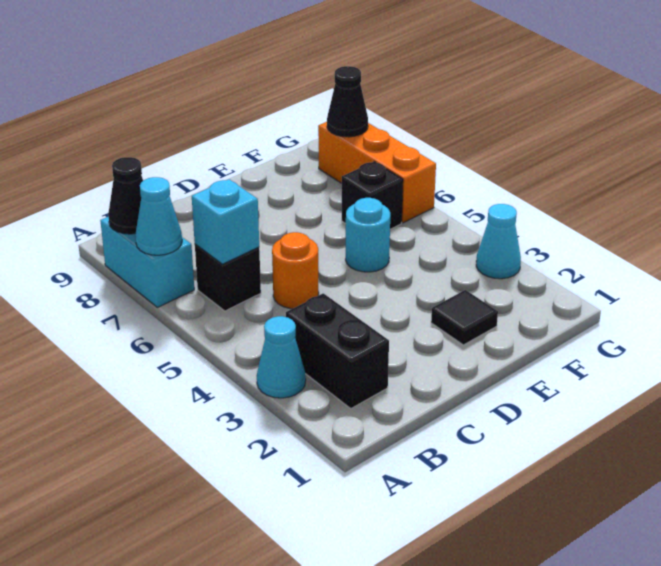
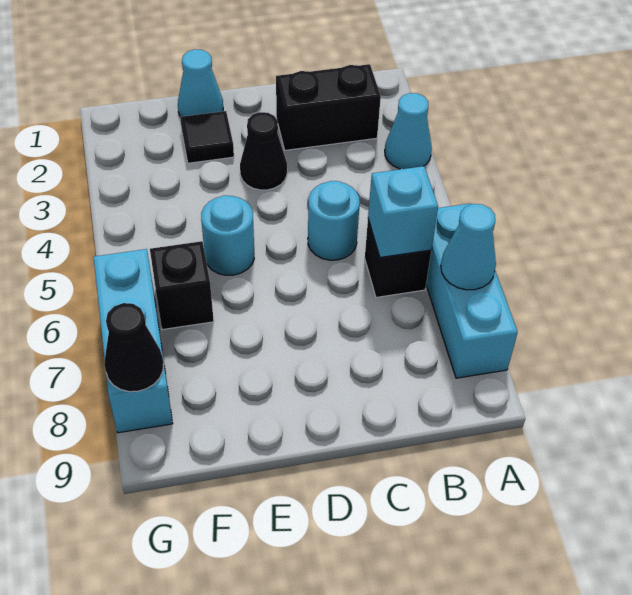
cyan brick A7:A8 level 1 -> cyan brick A6:A8 level 1
black cone A8 level 2 -> black cone D3 level 1
black brick B2:B3 level 1 -> black brick B2:C2 level 1
orange round brick C5 level 1 -> cyan round brick C5 level 1
cyan cone G3 level 1 -> cyan cone E1 level 1
orange brick G6:G8 level 1 -> cyan brick G6:G8 level 1

